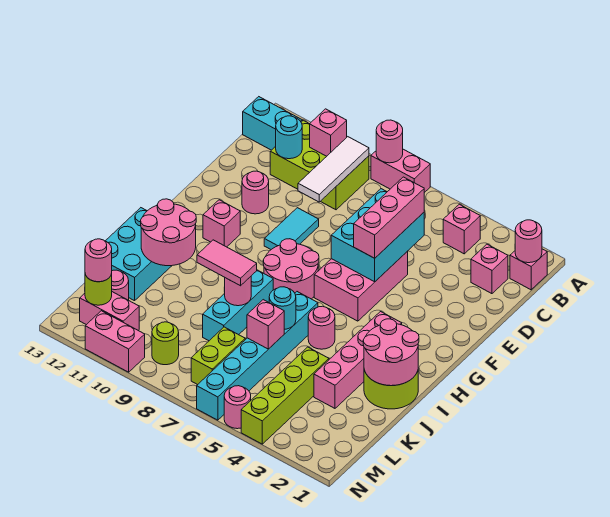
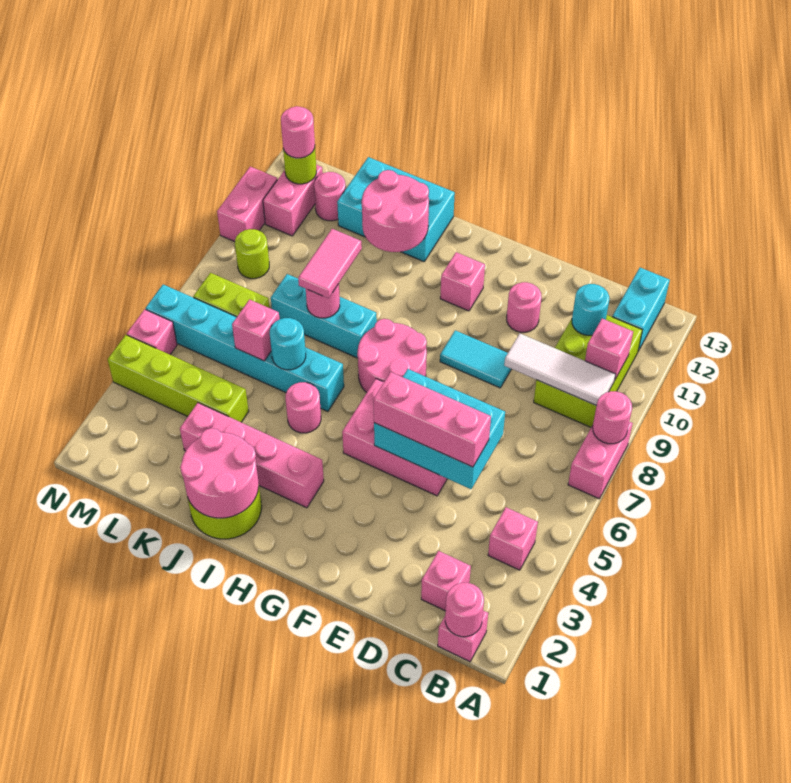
pink round brick N5 level 1 -> pink brick N5 level 1

